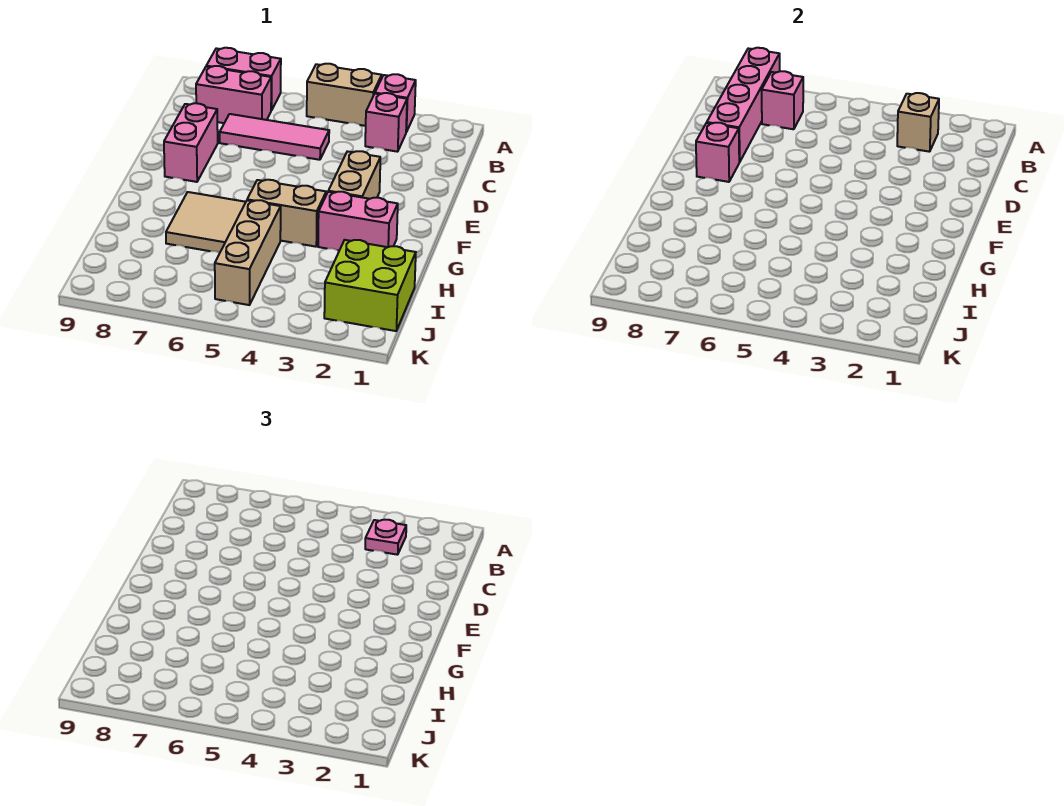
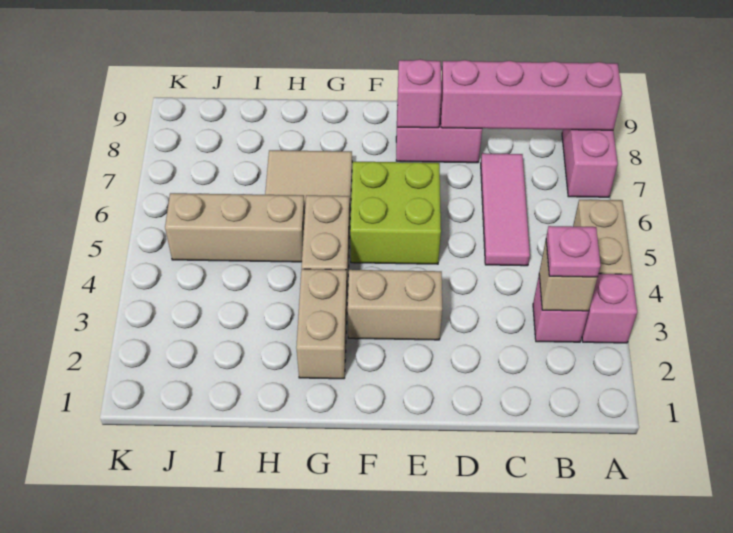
pink brick B7:B8 level 1 -> none
pink brick B7 level 2 -> none
pink brick G2:G3 level 1 -> tan brick G2:G3 level 1
lime brick I1:J2 level 1 -> lime brick E5:F6 level 1

